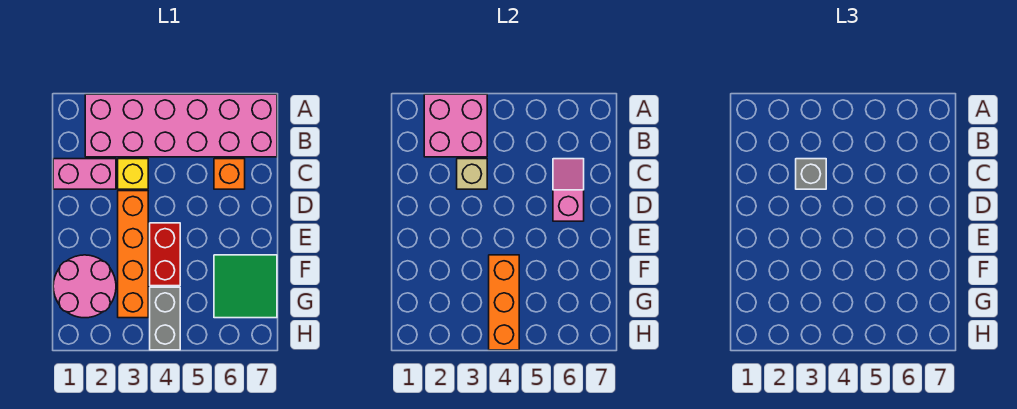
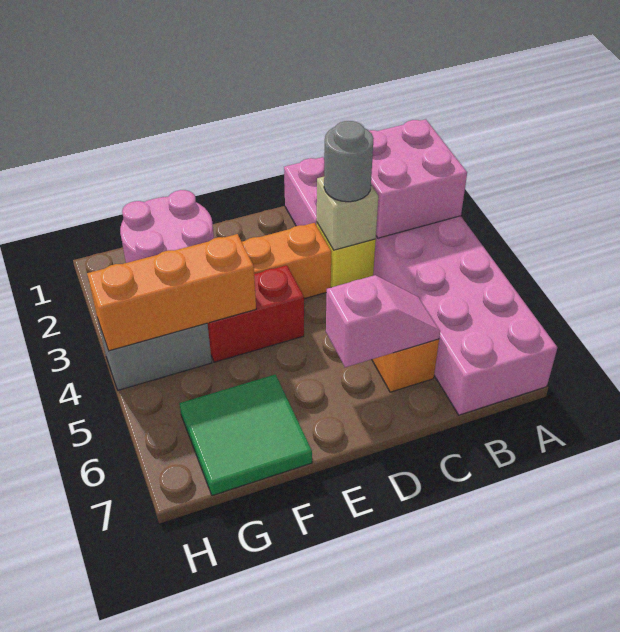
grey brick C3 level 3 -> grey round brick C3 level 3

